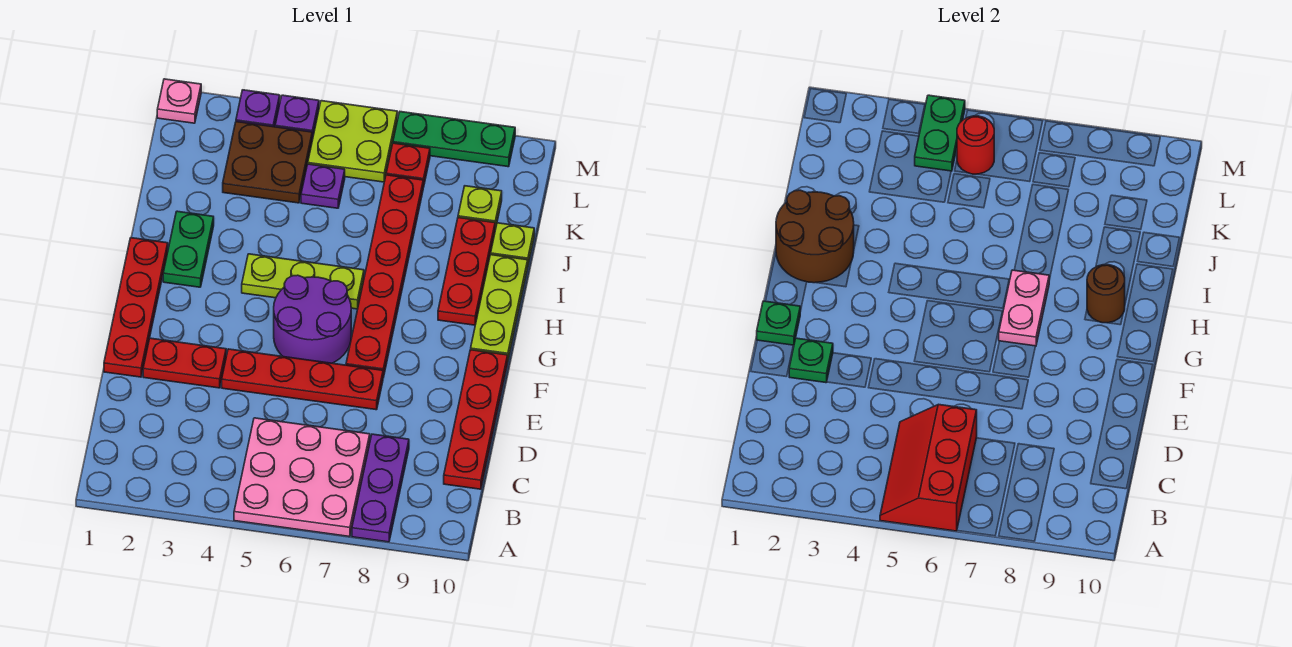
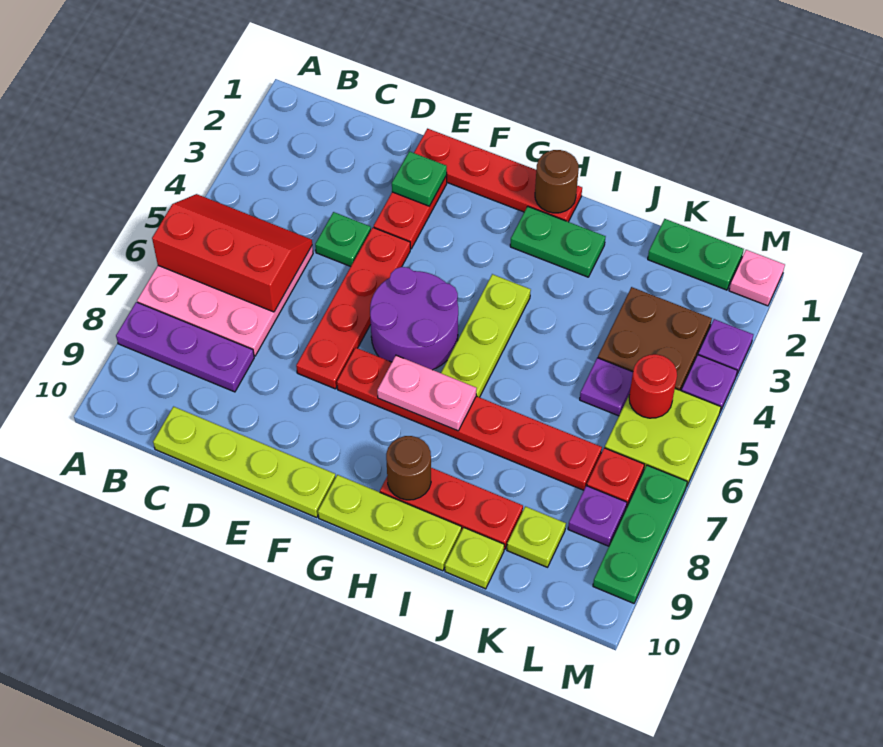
red plate C10:F10 level 1 -> lime plate C10:F10 level 1
green plate F1 level 2 -> green plate D4 level 1
brown round brick H1:I2 level 2 -> brown round brick H1 level 2
green plate L4:M4 level 2 -> green plate K1:L1 level 1
none -> purple plate L8 level 1

